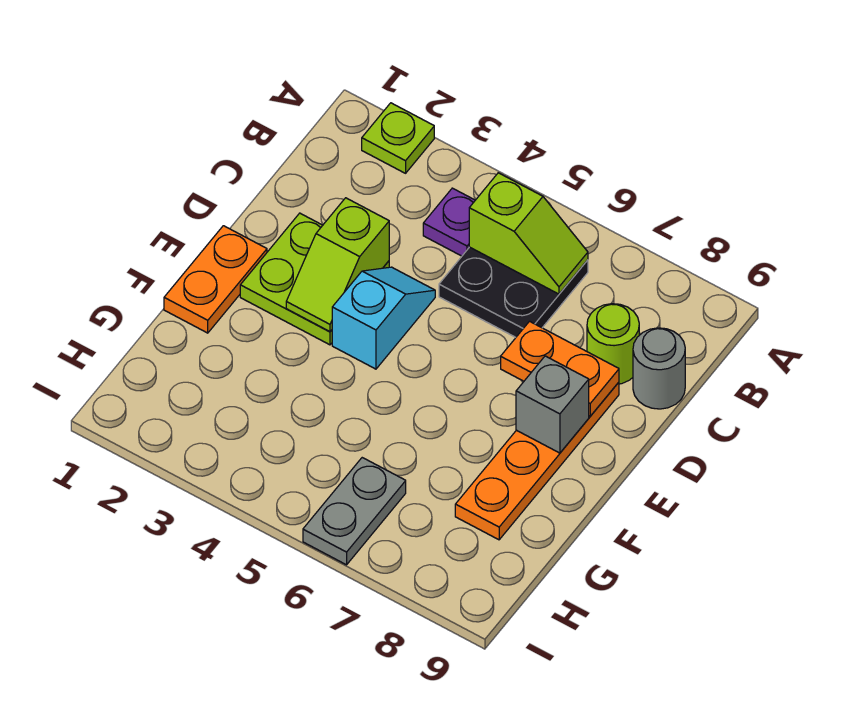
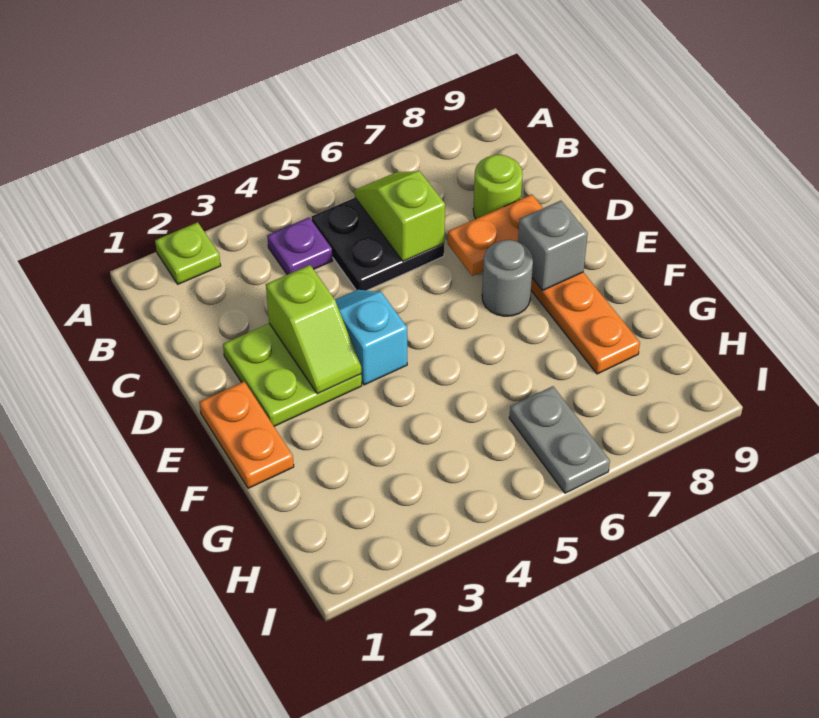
lime slope B5:B6 level 2 top 5 -> lime slope B6:C6 level 2 top C
grey round brick C9 level 1 -> grey round brick E7 level 1

